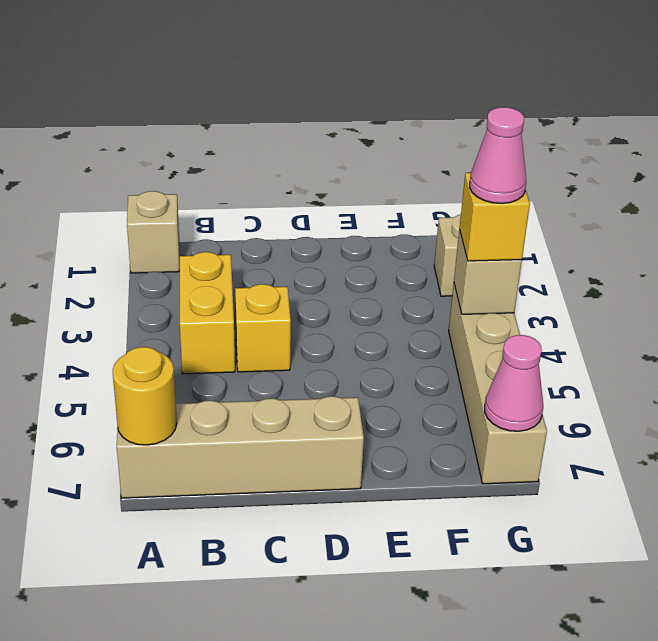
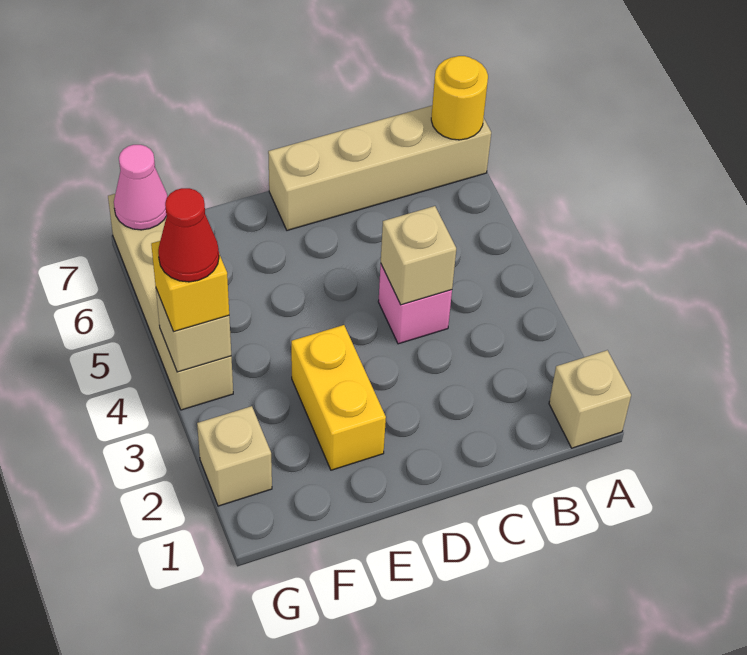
yellow brick B3:B4 level 1 -> yellow brick E2:E3 level 1
yellow brick C4 level 1 -> pink brick C4 level 1
none -> tan brick C4 level 2
pink cone G4 level 4 -> red cone G4 level 4

